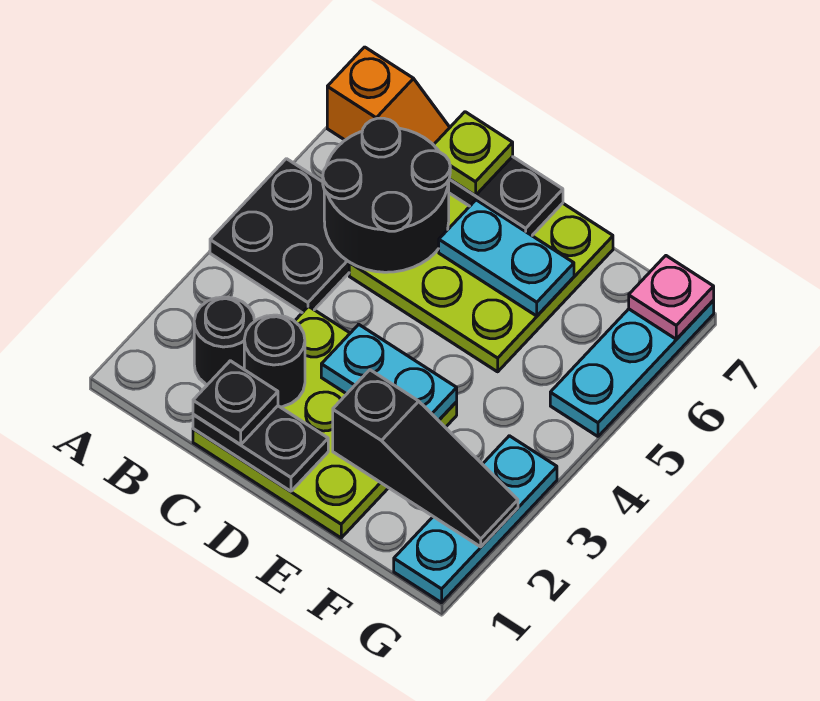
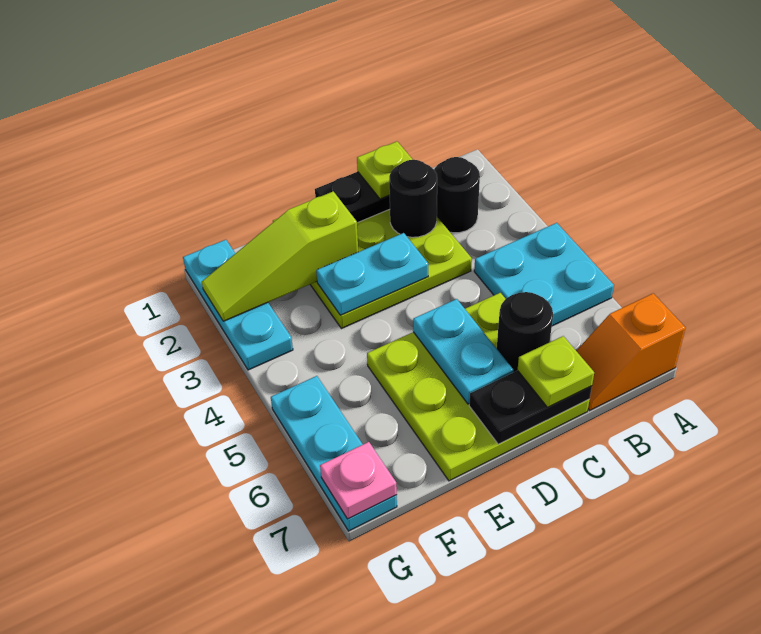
black plate A4:B5 level 1 -> cyan plate A4:B5 level 1
black round brick B5:C6 level 2 -> black round brick C6 level 2
black plate C1 level 3 -> lime plate C1 level 3
cyan plate D6:E6 level 2 -> cyan plate D5:D6 level 2
black slope E2:G2 level 2 top E -> lime slope E2:G2 level 2 top E

